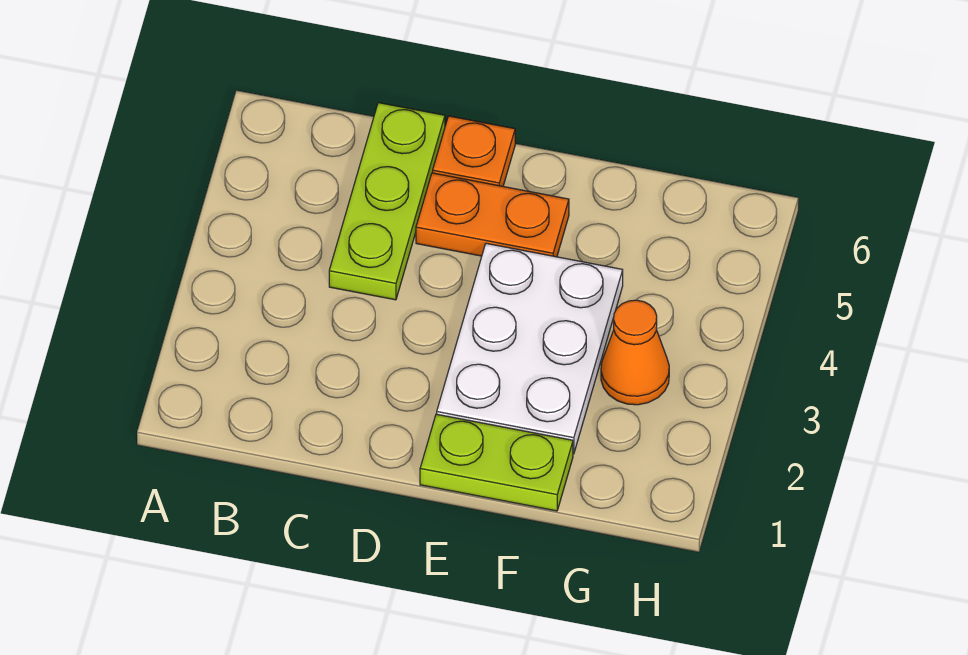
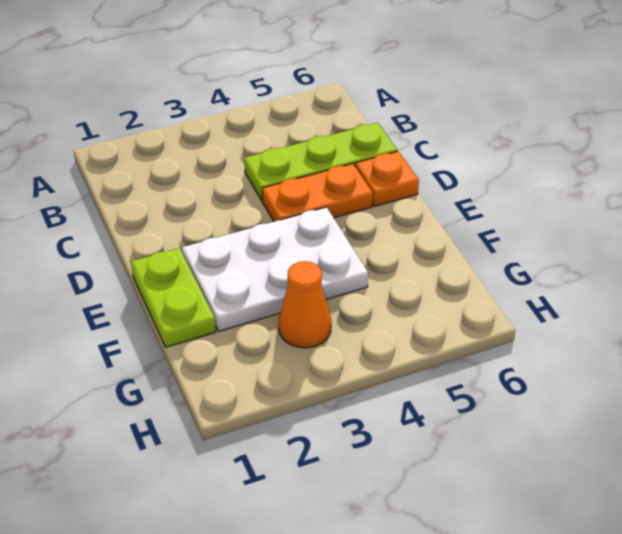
orange plate D5:E5 level 1 -> orange plate D4:D5 level 1

